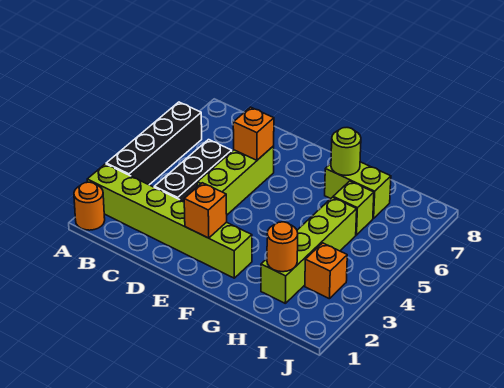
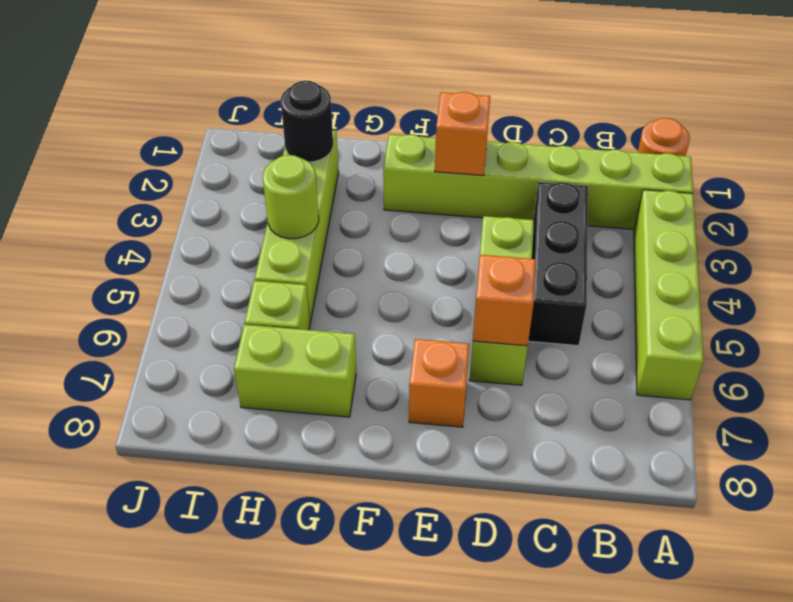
black brick A3:A6 level 1 -> lime brick A3:A6 level 1
lime round brick G7 level 2 -> lime round brick H4 level 2
orange round brick H2 level 2 -> black round brick H2 level 2
orange brick I3 level 1 -> orange brick E7 level 1

